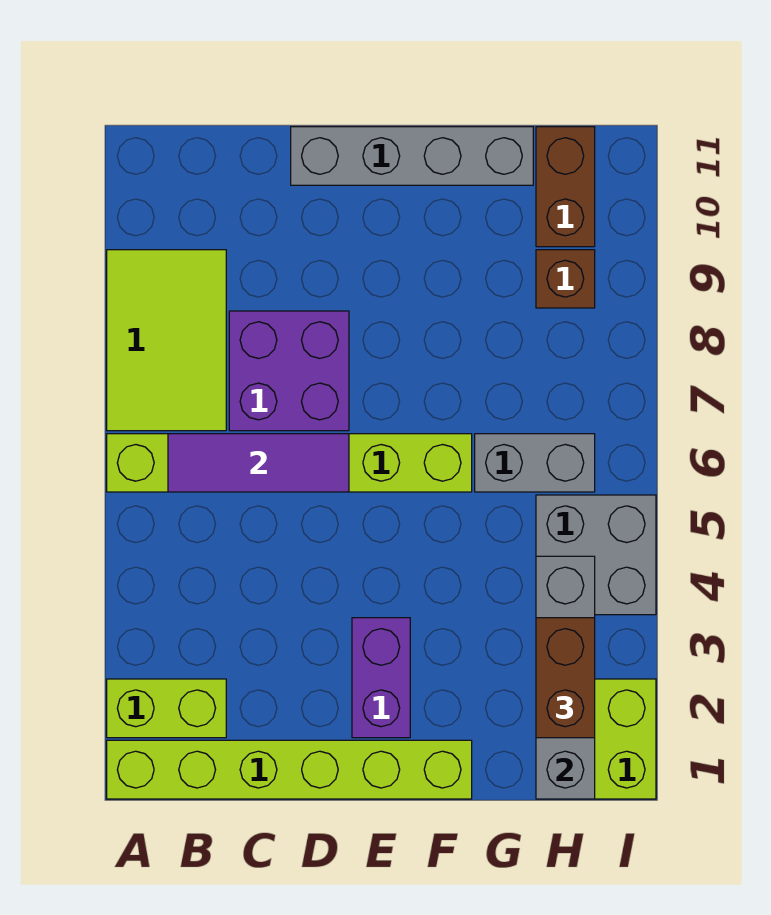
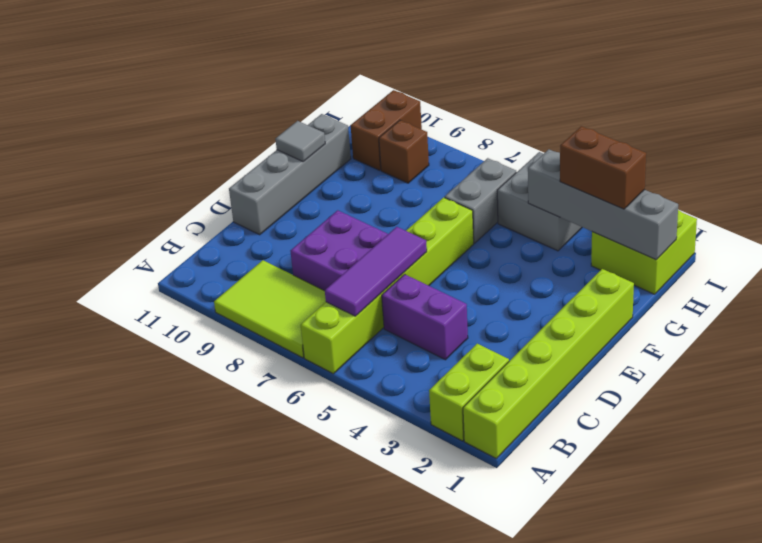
purple brick E2:E3 level 1 -> purple brick C4:C5 level 1
none -> grey tile F11 level 2
brown brick H10:H11 level 1 -> brown brick H10:I10 level 1

